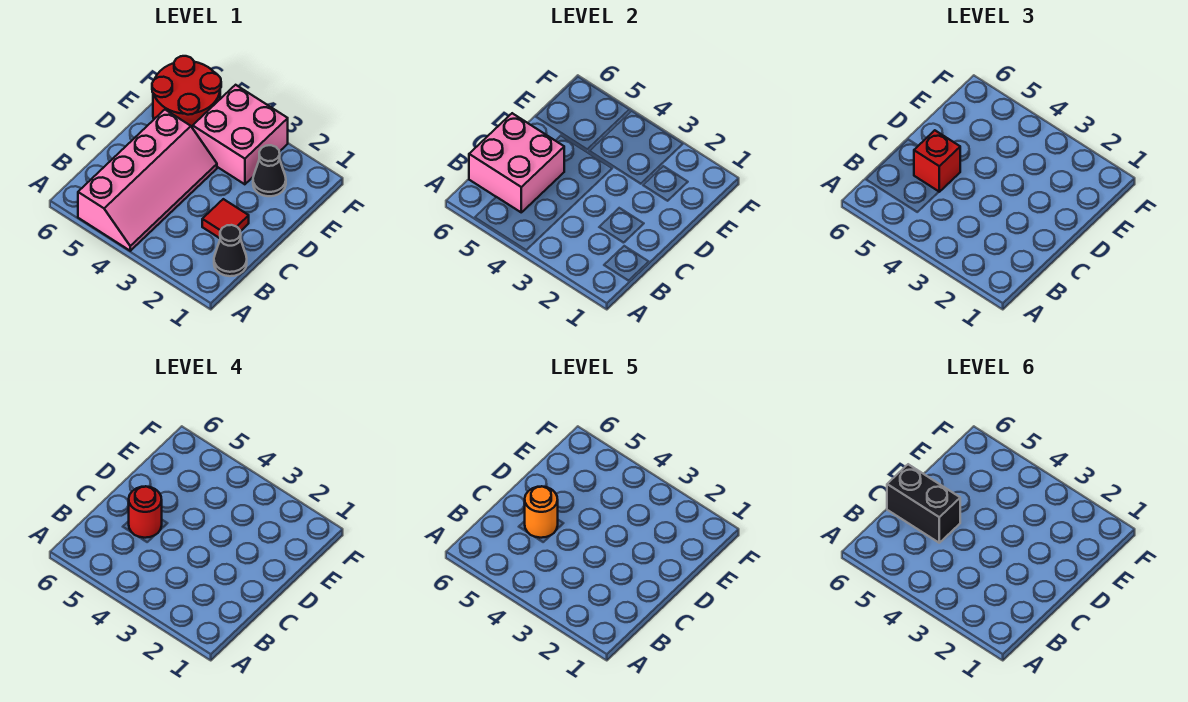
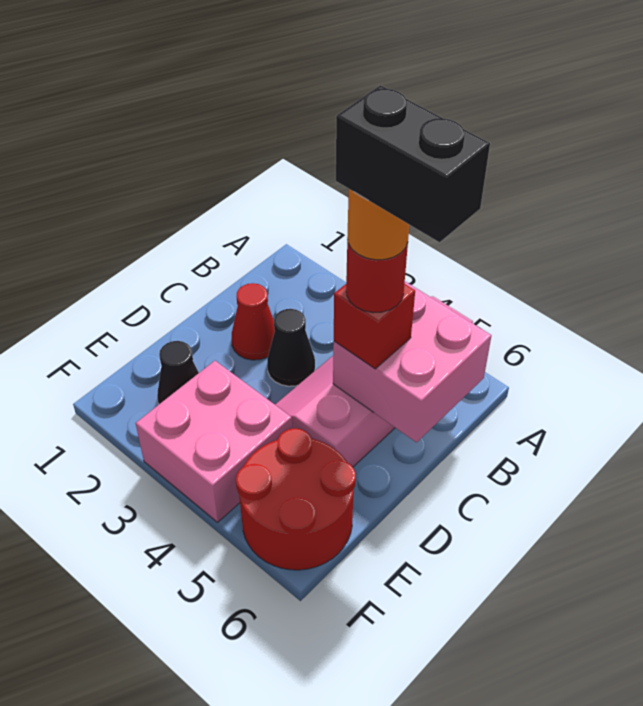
black cone B1 level 1 -> black cone C3 level 1
red tile C2 level 1 -> red cone C2 level 1

